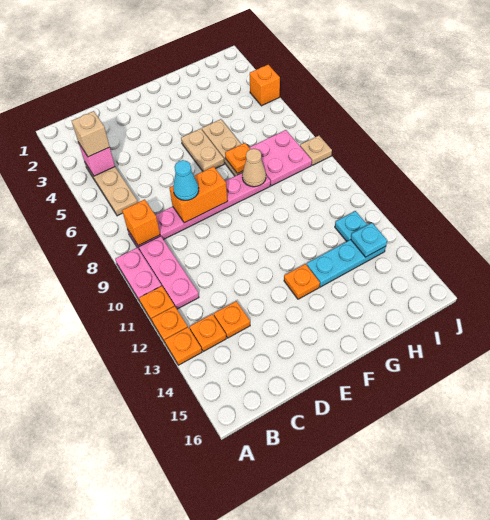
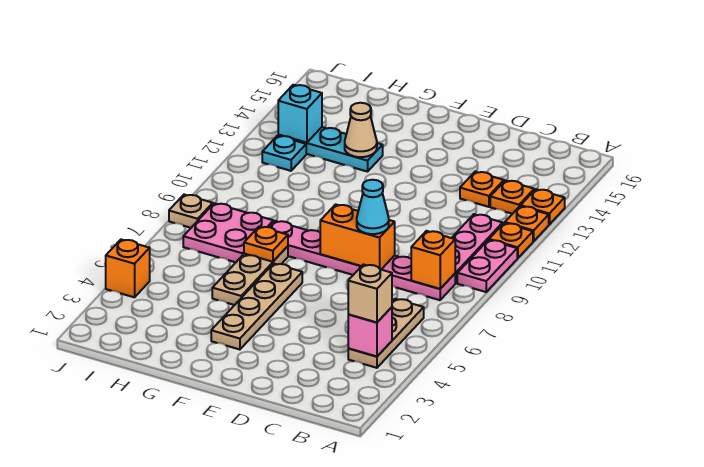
tan plate F5:F6 level 1 -> tan plate F3:F6 level 1
orange plate F13 level 1 -> none
tan cone G8 level 2 -> tan cone G13 level 2
cyan plate I13 level 2 -> cyan brick I13 level 2

